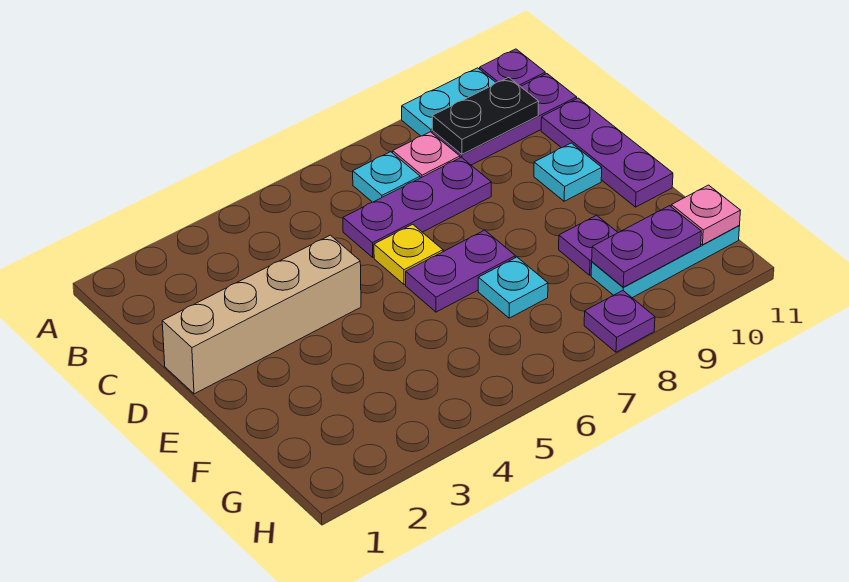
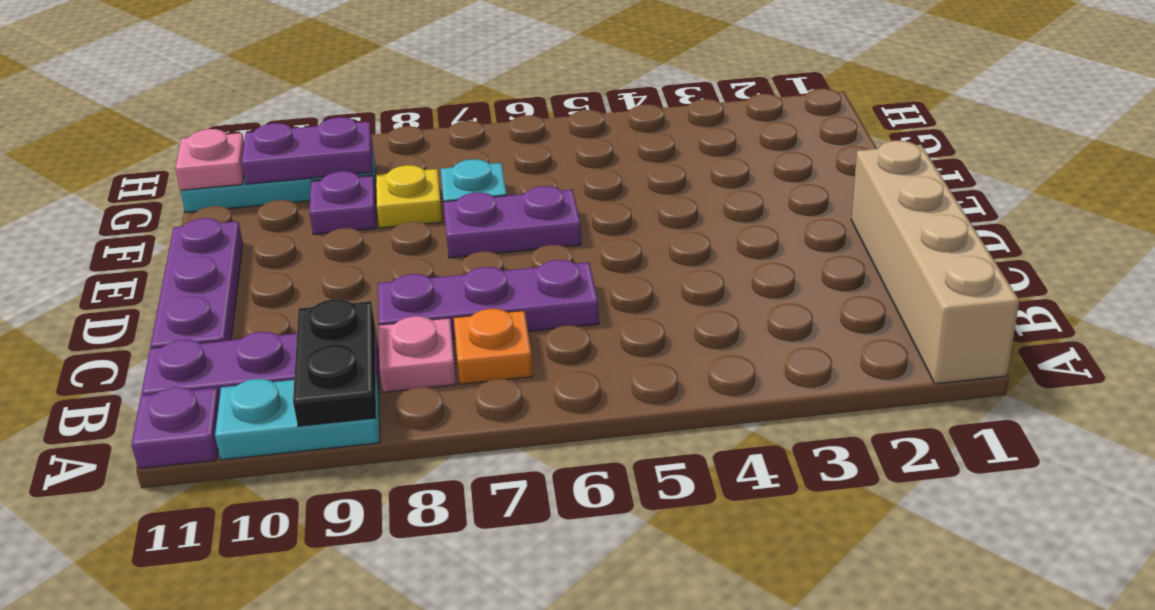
cyan plate B7 level 1 -> orange plate B7 level 1
black plate B9:B10 level 2 -> black plate A9:B9 level 2
tan brick D1:D4 level 1 -> tan brick A1:D1 level 1
yellow plate D6 level 1 -> yellow plate F8 level 1
cyan plate D10 level 1 -> none
purple plate H8 level 1 -> none

